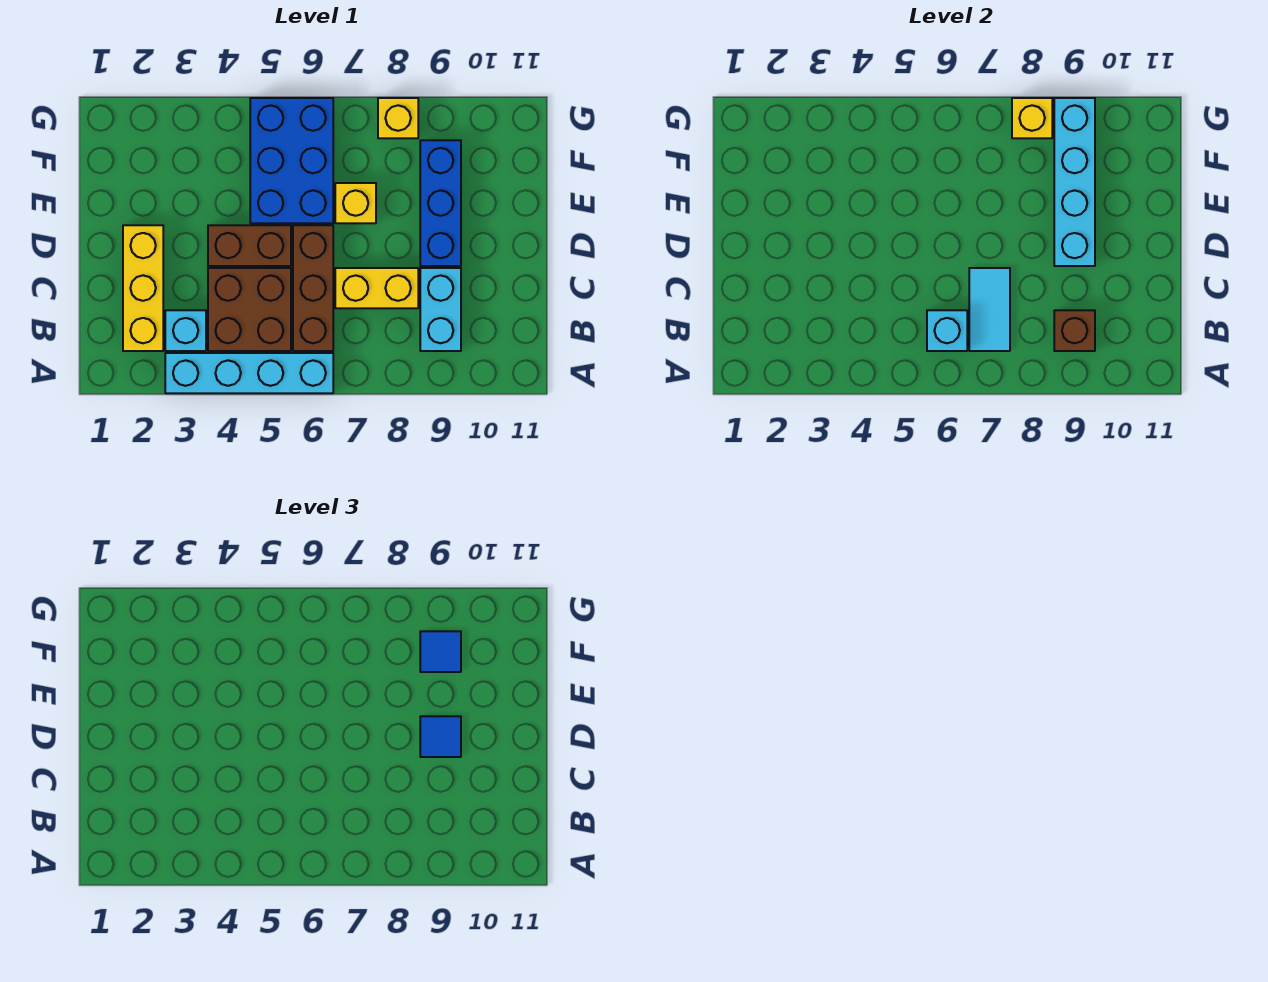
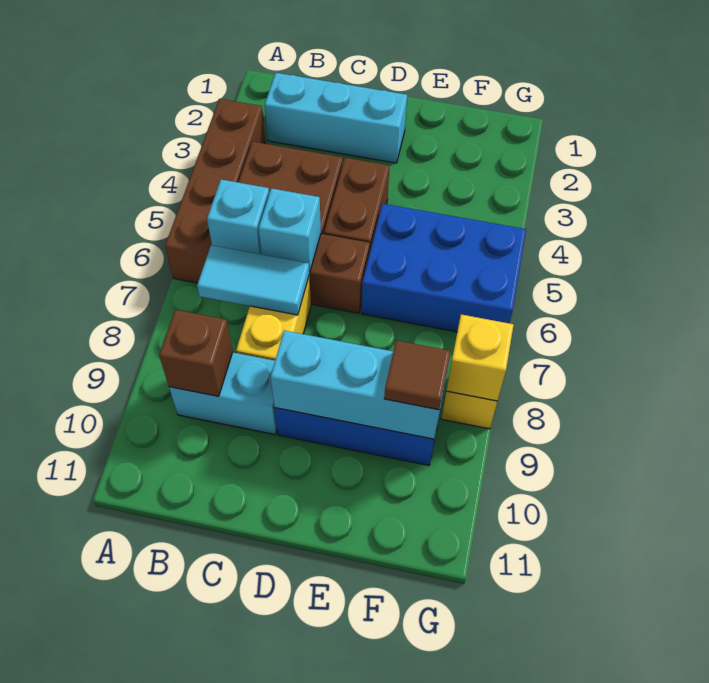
cyan brick A3:A6 level 1 -> brown brick A3:A6 level 1
yellow brick B2:D2 level 1 -> cyan brick B2:D2 level 1
cyan brick B3 level 1 -> cyan brick C6 level 2
cyan brick D9:G9 level 2 -> cyan brick D9:F9 level 2
blue tile D9 level 3 -> none
yellow brick E7 level 1 -> none
blue tile F9 level 3 -> brown tile F9 level 3

